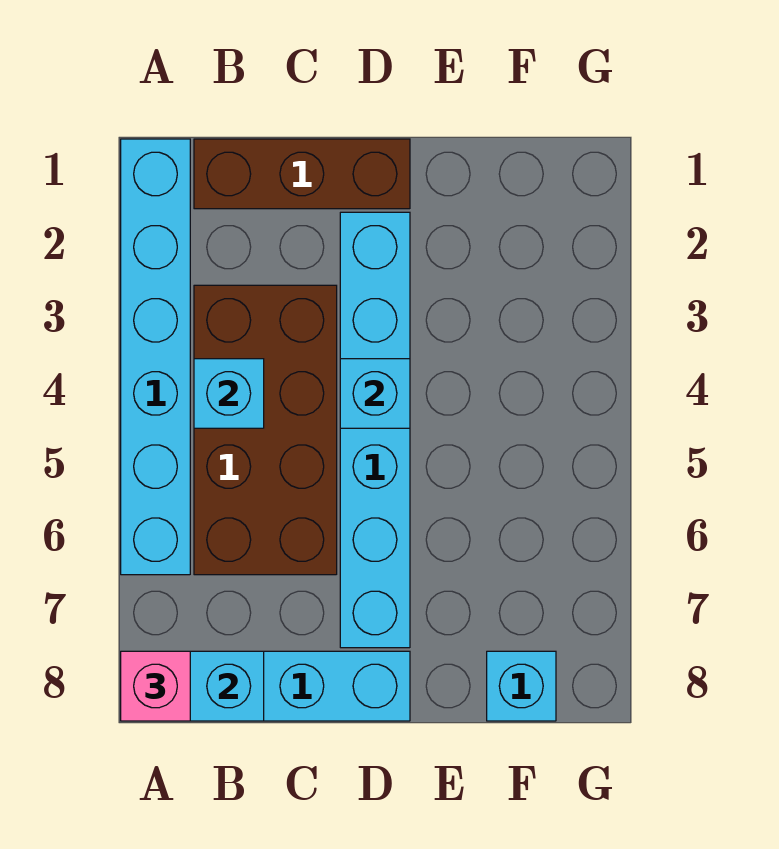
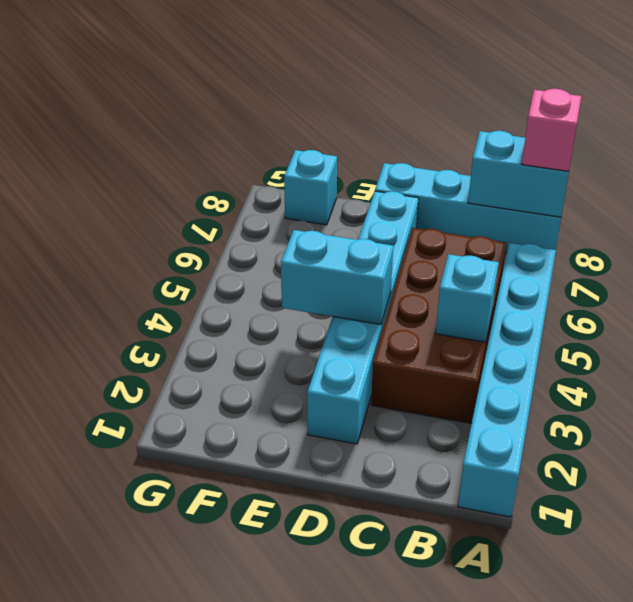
brown brick B1:D1 level 1 -> none
cyan brick D4 level 2 -> cyan brick D4:E4 level 2

